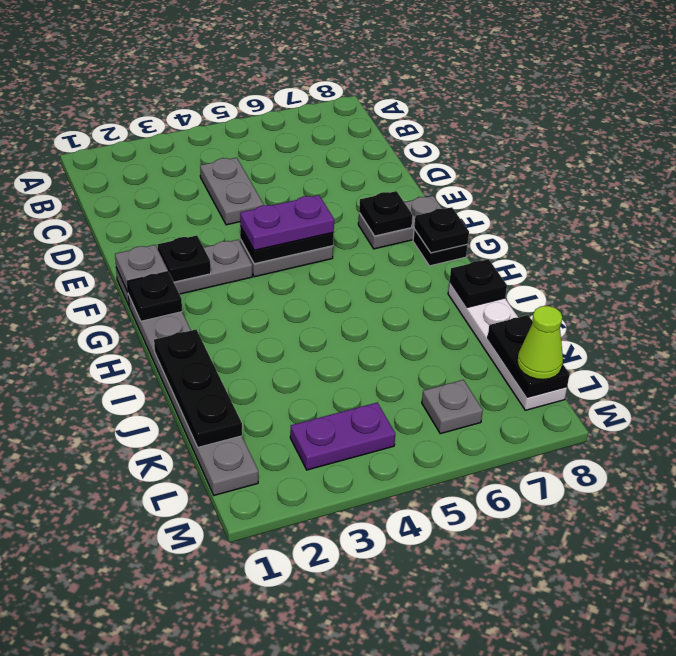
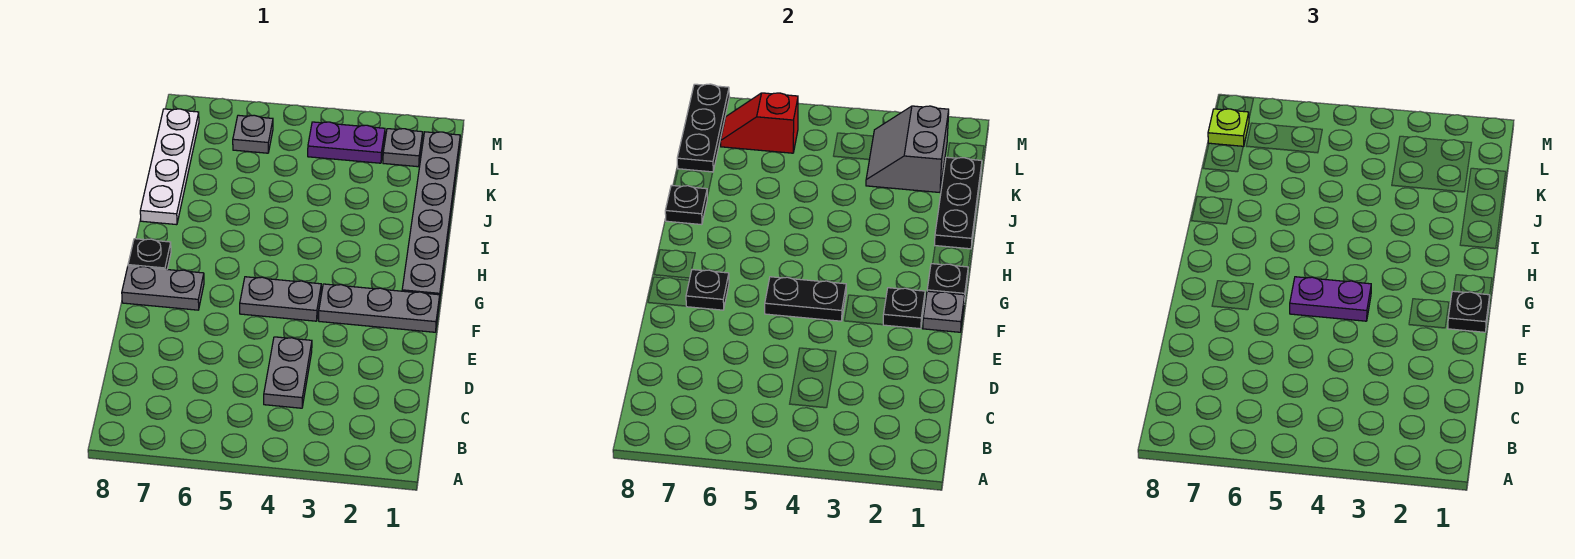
black plate G8 level 2 -> black plate F1 level 3
none -> grey slope K2:L3 level 2 top 2
black plate K8:L8 level 2 -> black plate K8:M8 level 2
none -> grey plate L2 level 1
none -> red slope L6:L7 level 2 top 6
lime cone L8 level 3 -> lime plate L8 level 3

